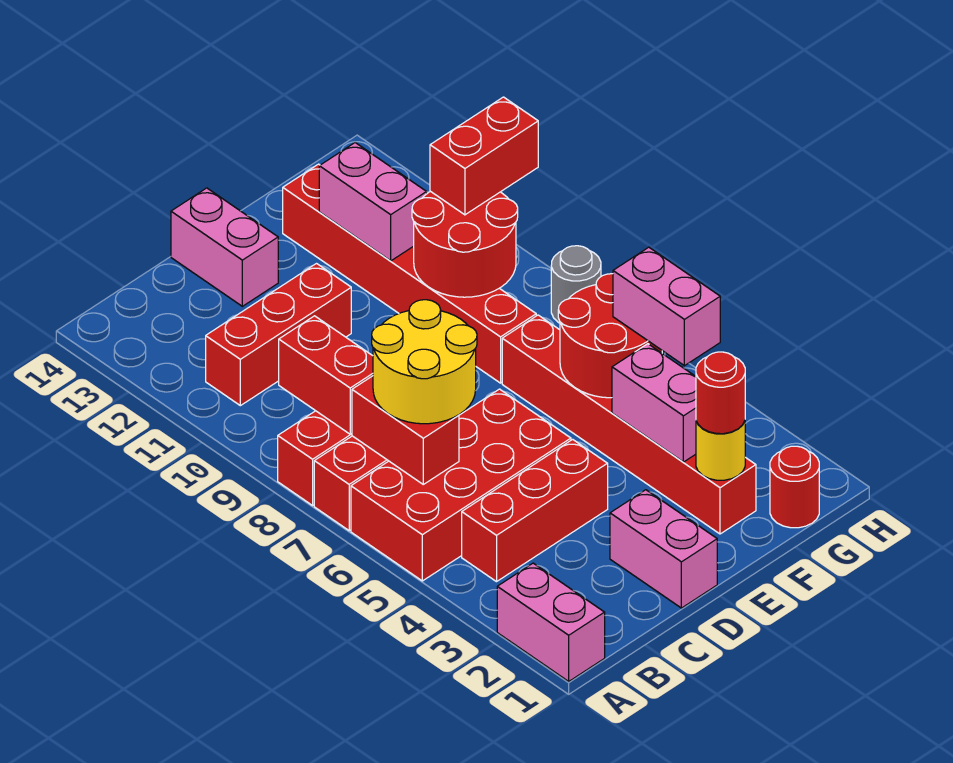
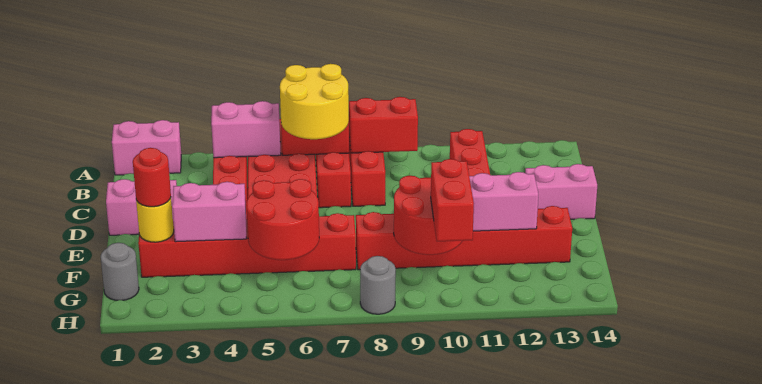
red round brick G1 level 1 -> grey round brick G1 level 1
pink brick G4:G5 level 3 -> pink brick B4:B5 level 2

